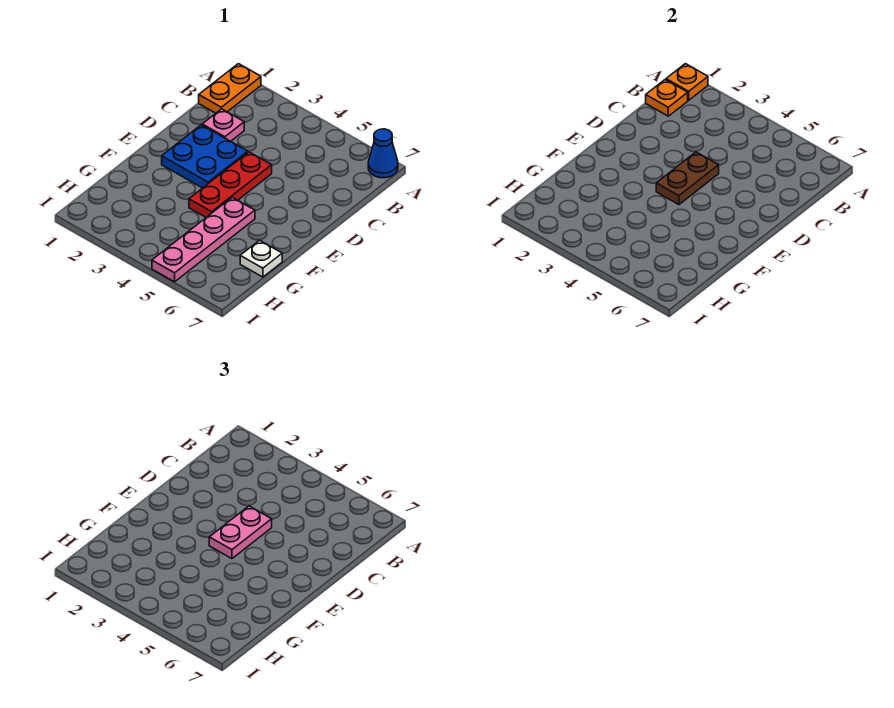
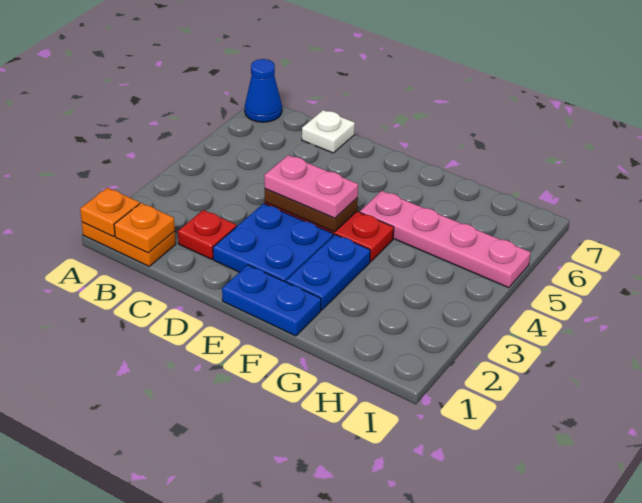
pink plate C2 level 1 -> red plate C2 level 1
none -> blue plate E1:F1 level 1
none -> blue plate F2:F3 level 1
white plate G7 level 1 -> white plate C7 level 1

